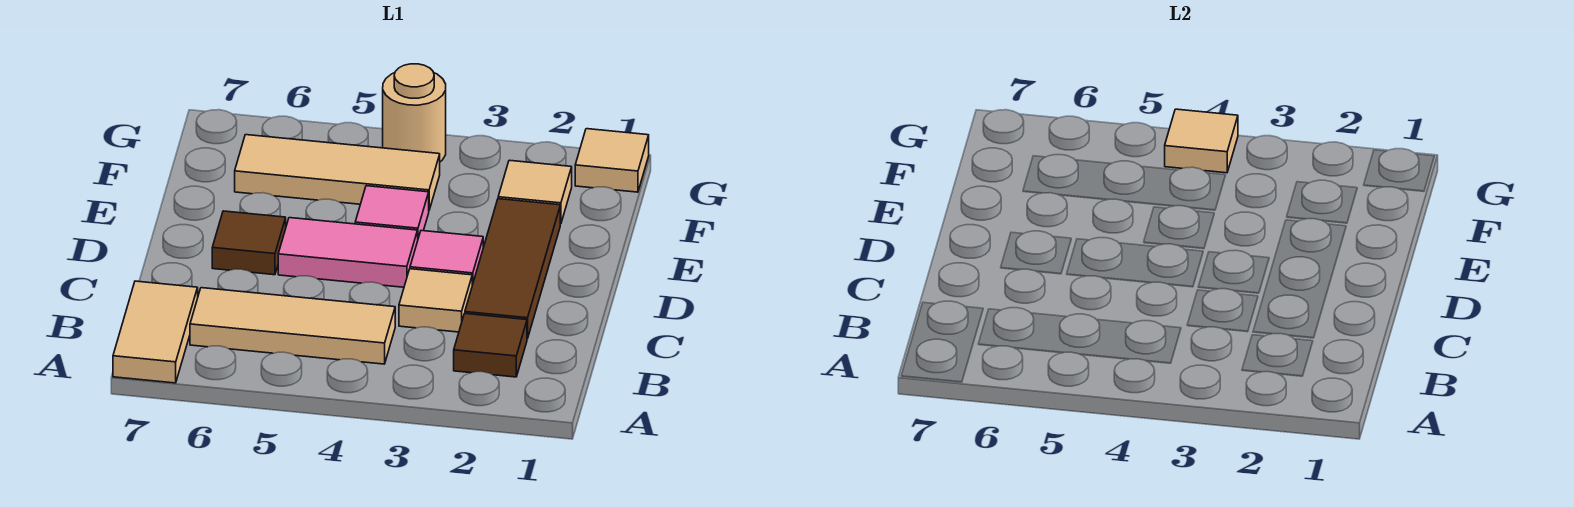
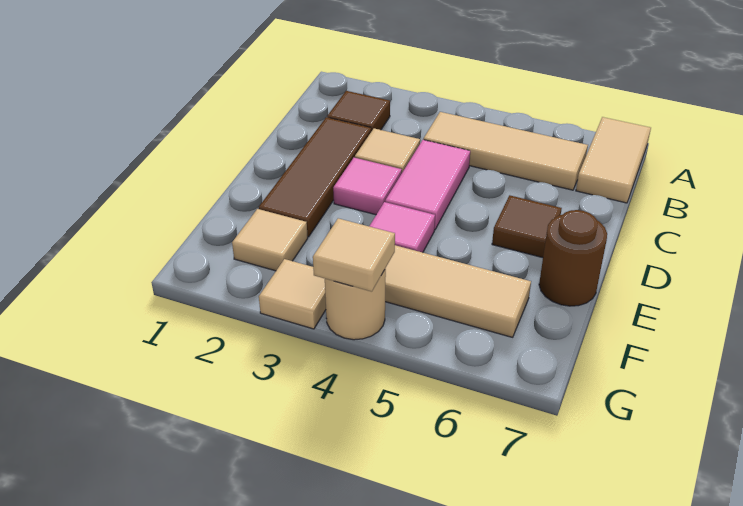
pink tile D4:D5 level 1 -> pink tile C4:D4 level 1
none -> brown round brick E7 level 1
tan tile G1 level 1 -> tan tile G3 level 1

